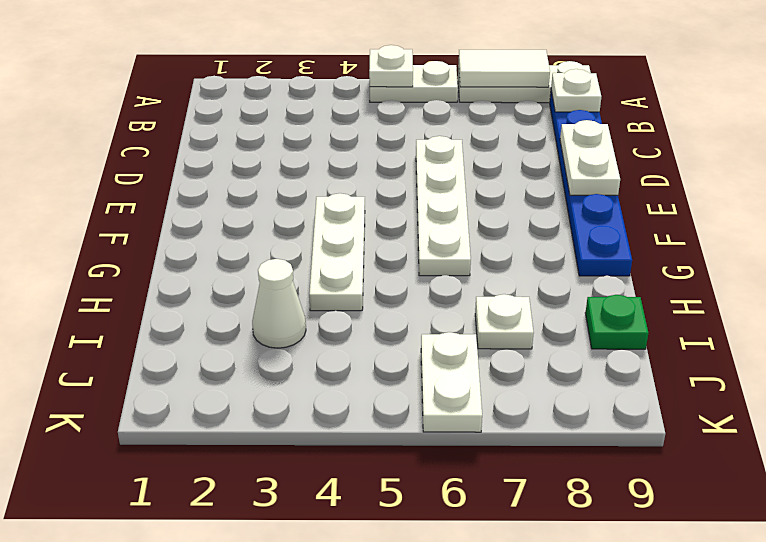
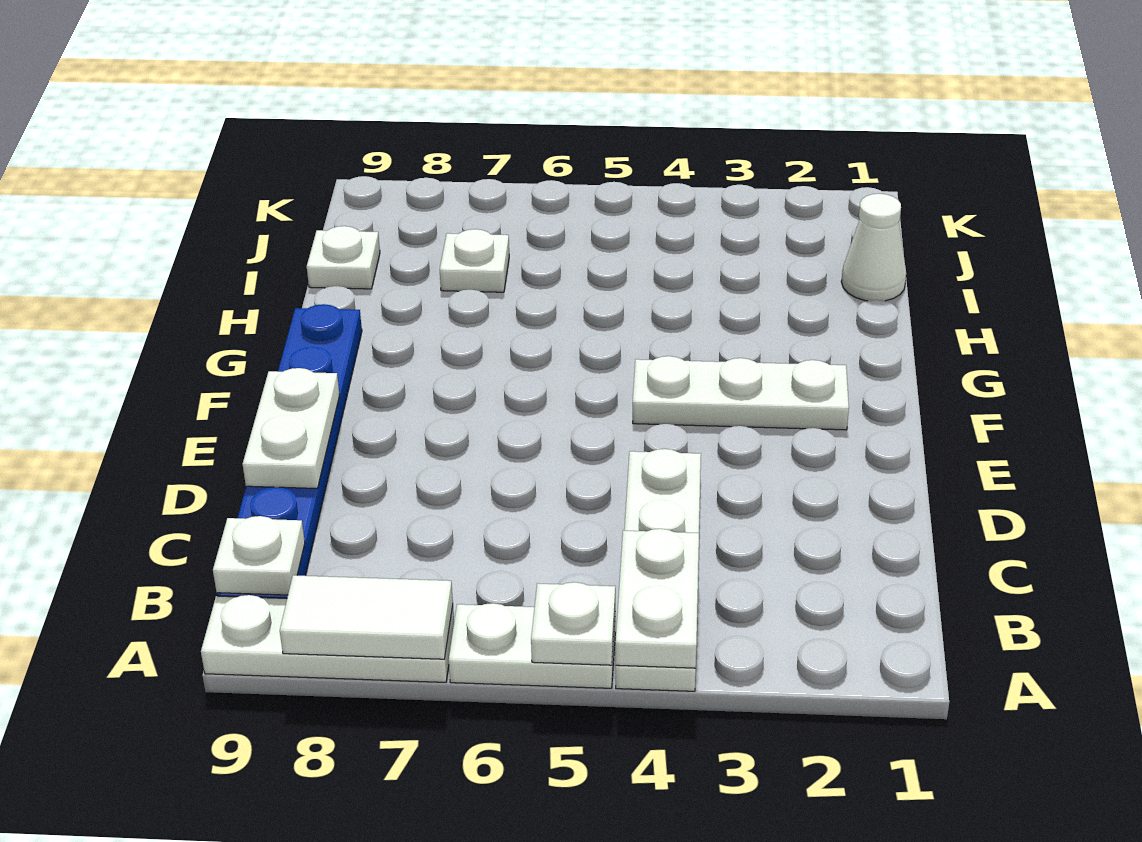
white plate D6:G6 level 1 -> white plate A4:D4 level 1
white plate F4:H4 level 1 -> white plate F2:F4 level 1
white cone I3 level 1 -> white cone I1 level 1
green plate I9 level 1 -> white plate I9 level 1
white plate J6:K6 level 1 -> white plate A4:B4 level 2

